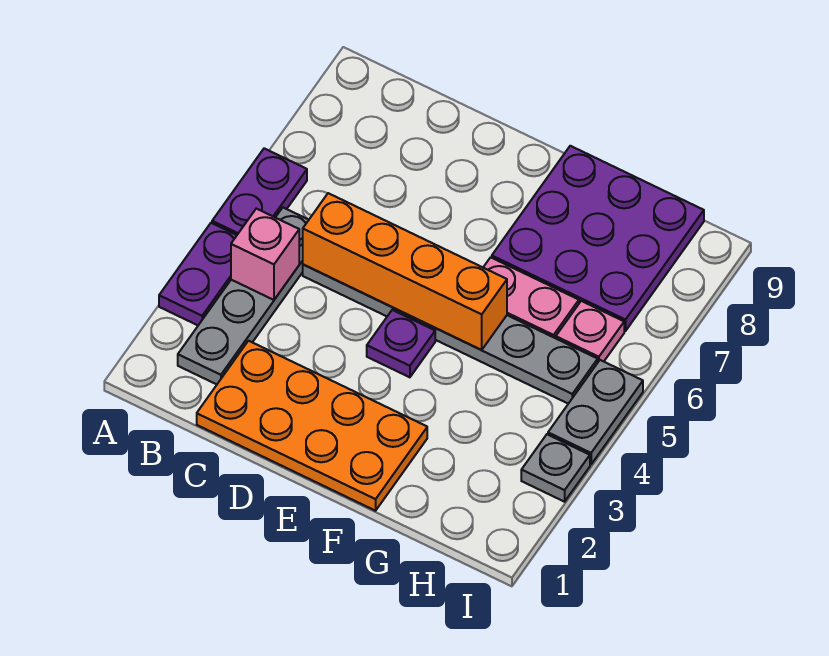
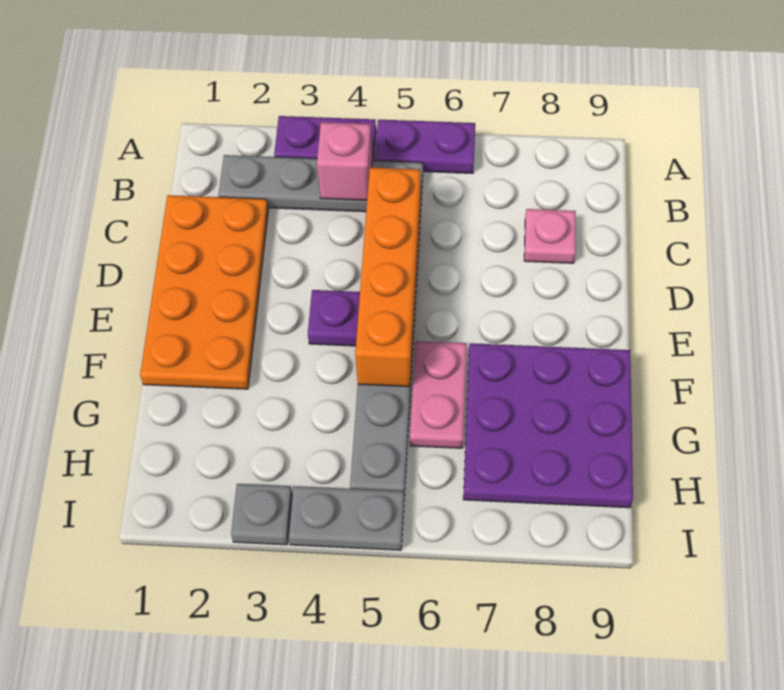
pink plate H6 level 1 -> pink plate C8 level 1

